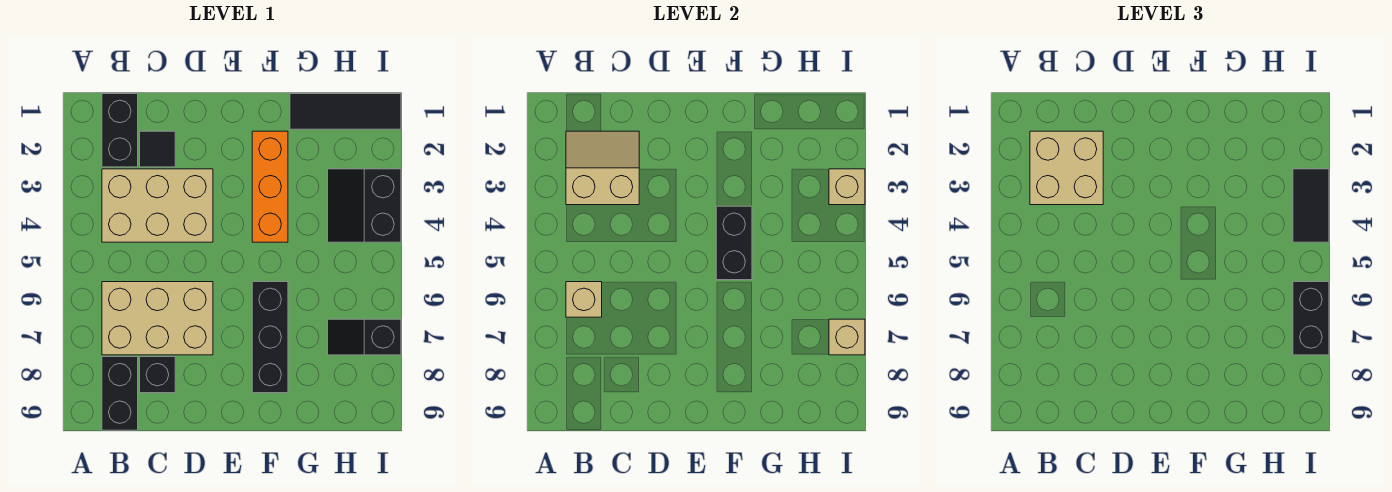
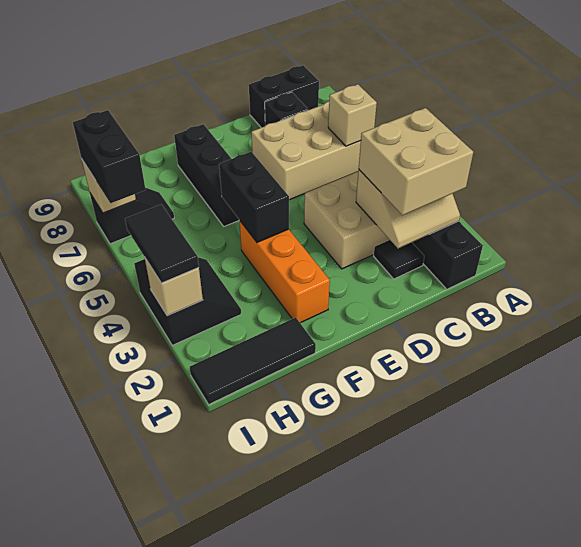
black brick B8:B9 level 1 -> black brick B9:C9 level 1

